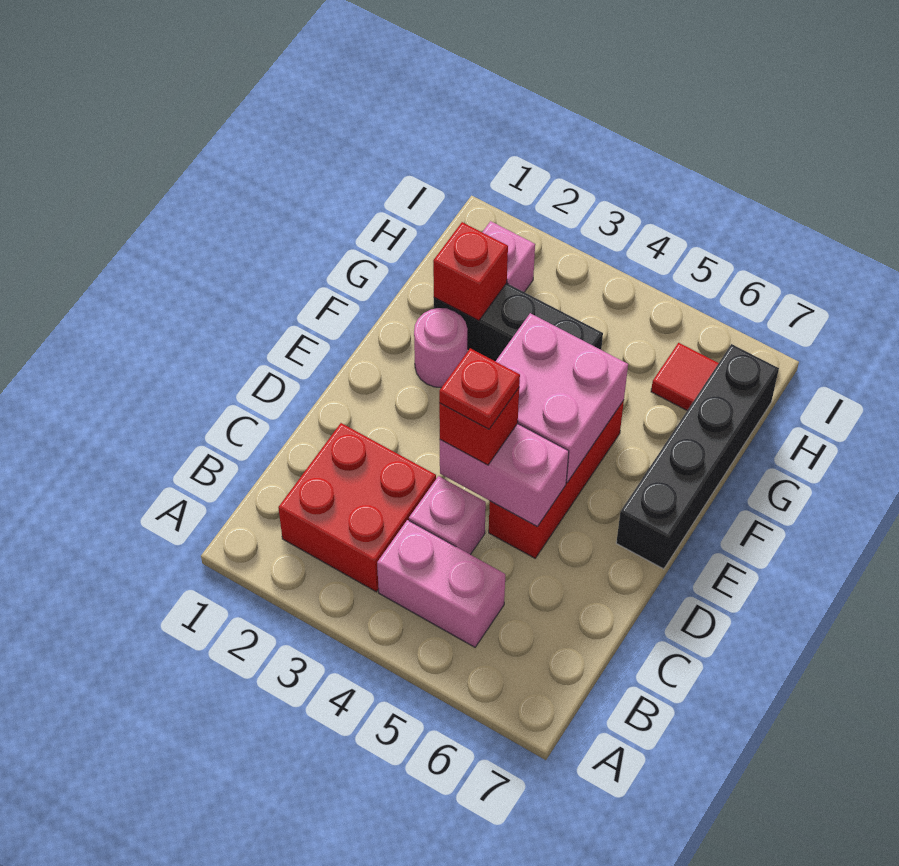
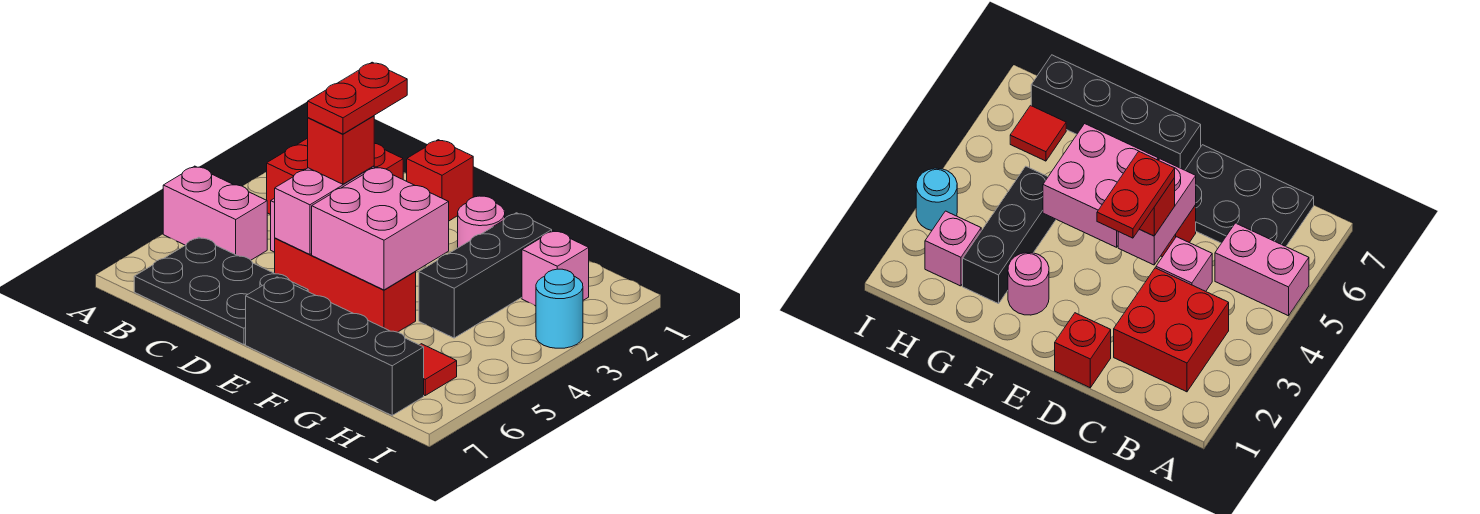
pink brick B4:B5 level 1 -> pink brick A5:B5 level 1
none -> black plate B6:D7 level 1
red plate D4 level 4 -> red plate D3:D4 level 4
red brick G2 level 2 -> red brick D1 level 1
none -> cyan round brick I3 level 1

